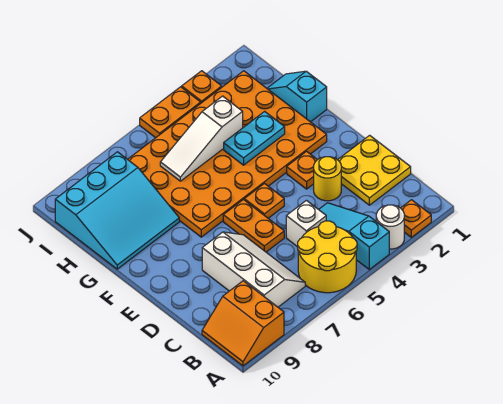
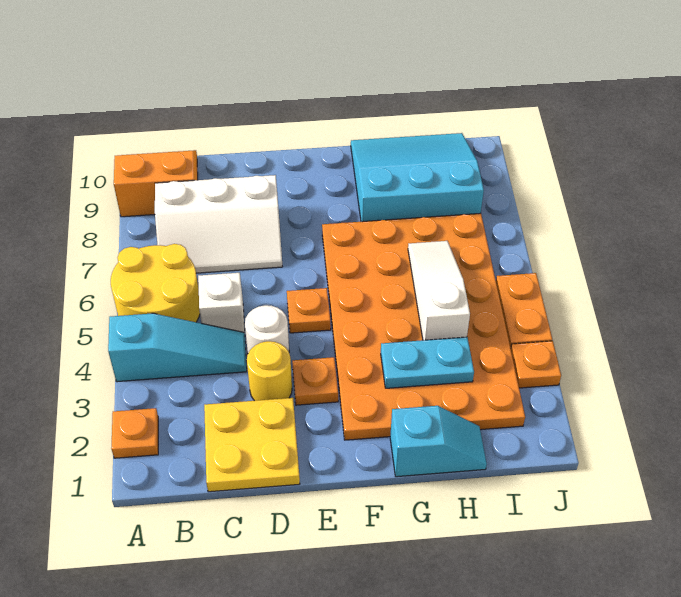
white round brick A3 level 1 -> white round brick D4 level 1
orange plate D6:E6 level 1 -> none
cyan plate G3:G4 level 2 -> cyan plate G3:H3 level 2
cyan slope G8:I10 level 1 top I -> cyan slope G8:I10 level 1 top 8

